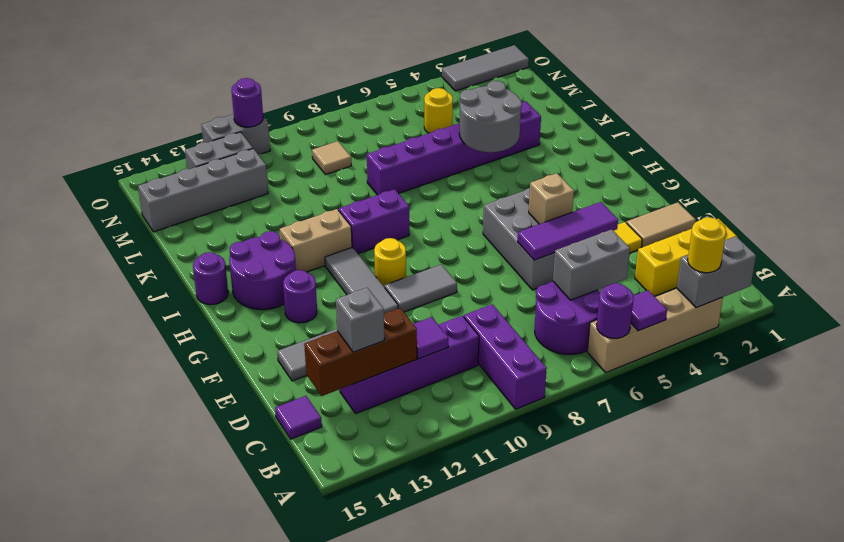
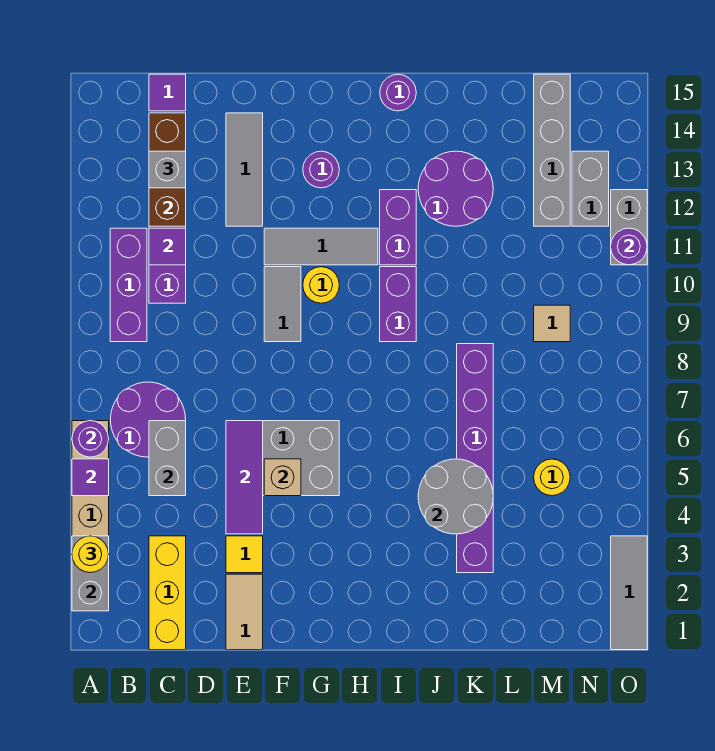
purple brick A9:C9 level 1 -> purple brick B9:B11 level 1
purple round brick H13:I14 level 1 -> purple round brick J12:K13 level 1
tan brick I11:I12 level 1 -> purple brick I11:I12 level 1

